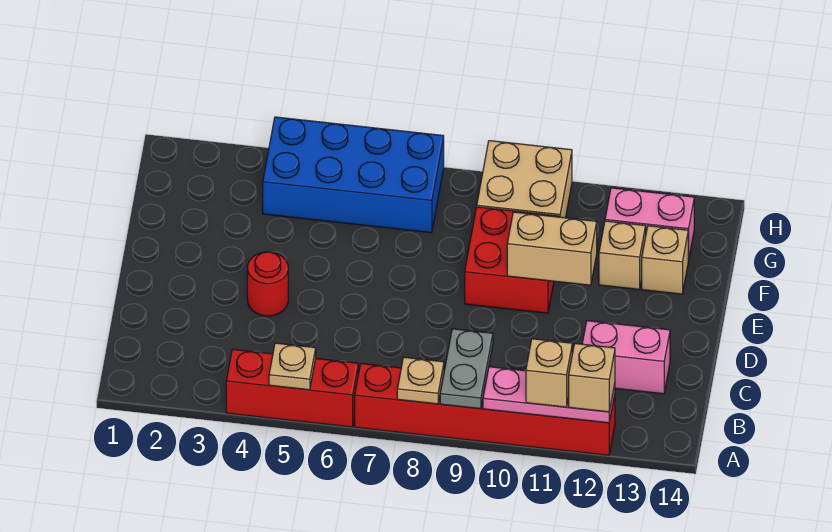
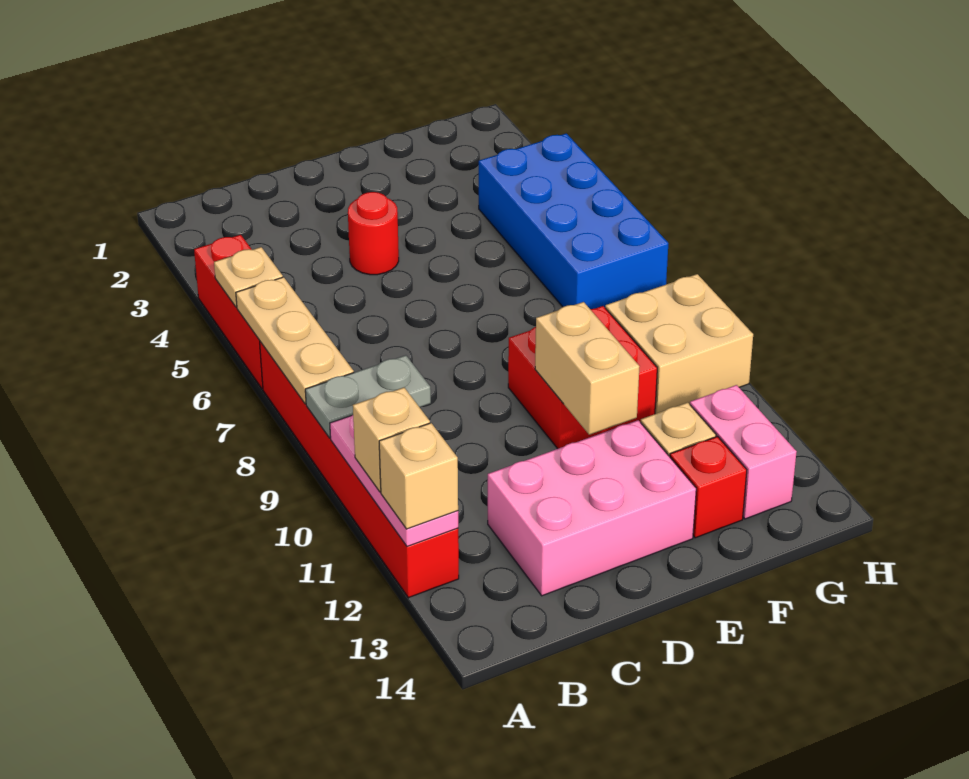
tan plate A8 level 2 -> tan plate A6:A8 level 2
pink brick C12:C13 level 1 -> pink brick C12:E13 level 1
tan brick F13 level 1 -> red brick F13 level 1

